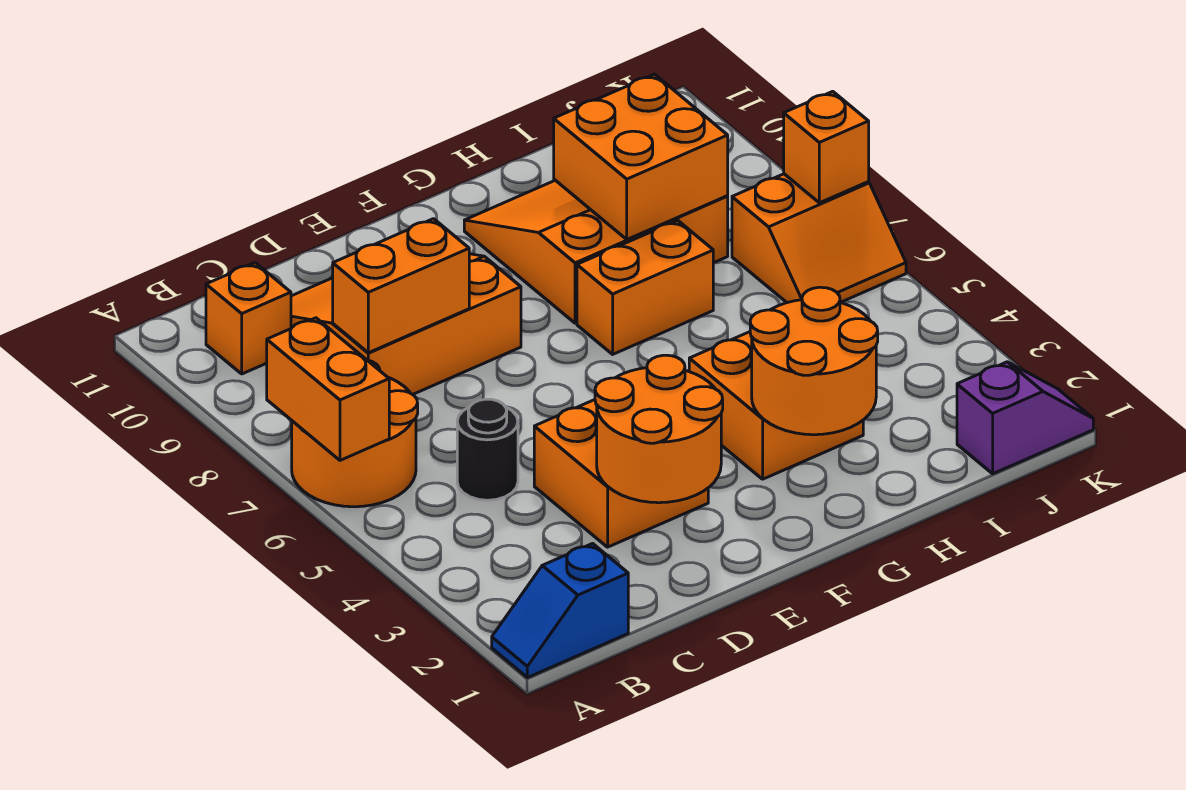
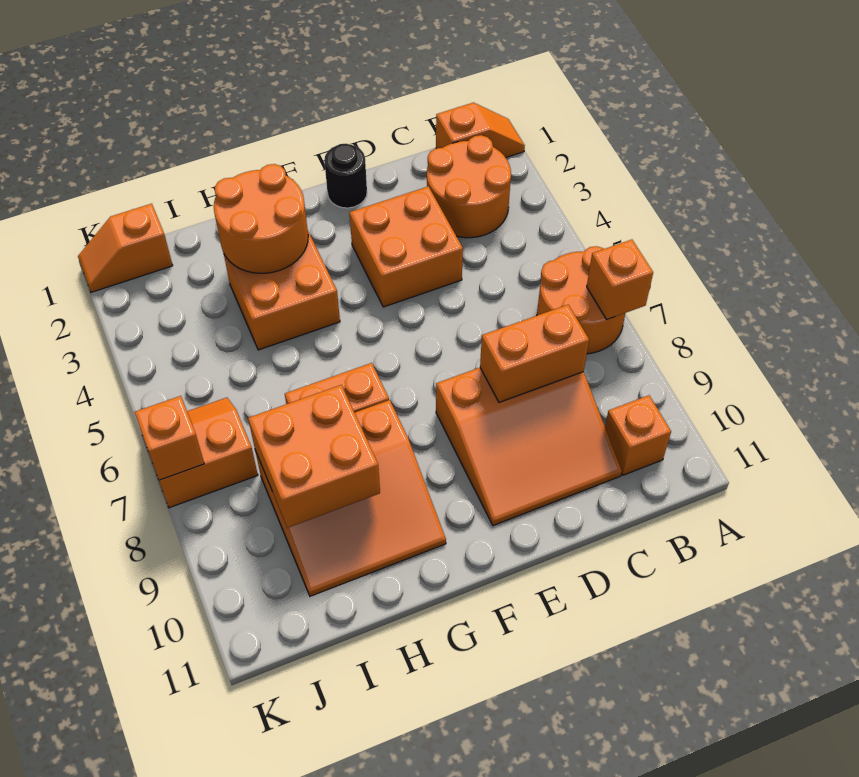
blue slope A1:B1 level 1 top B -> orange slope A1:B1 level 1 top B
orange brick A6:A7 level 2 -> orange brick A7 level 2
black round brick C5 level 1 -> black round brick E1 level 1
orange round brick D2:E3 level 2 -> orange round brick B2:C3 level 1
purple slope J1:K1 level 1 top J -> orange slope J1:K1 level 1 top J

